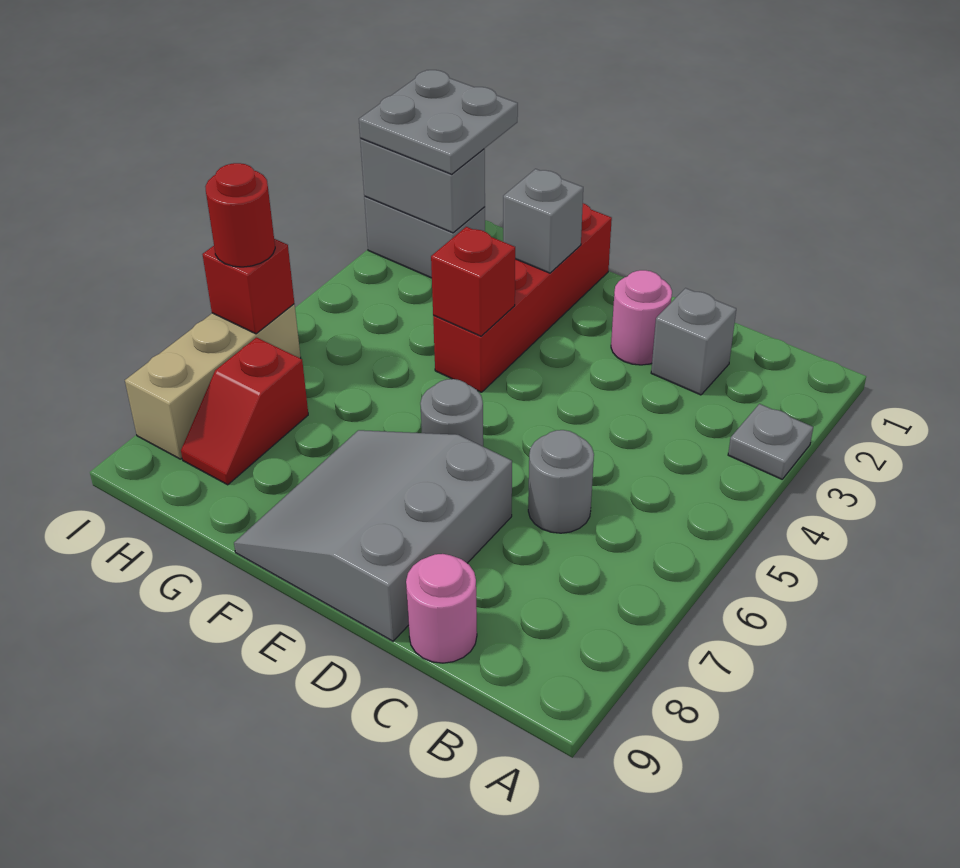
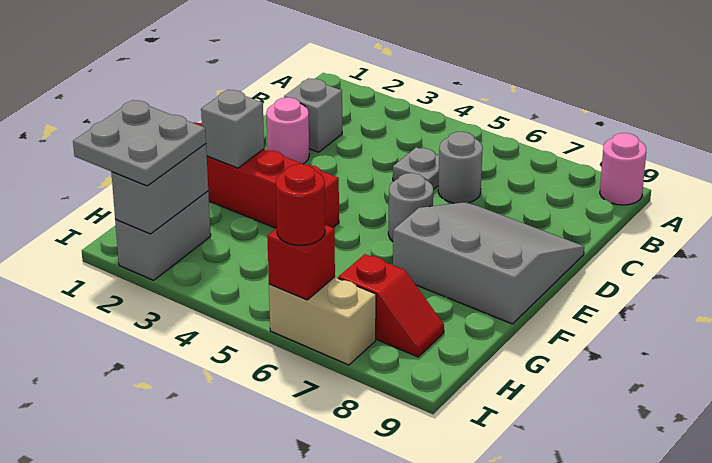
grey plate A3 level 1 -> grey plate C5 level 1
pink round brick C9 level 1 -> pink round brick A9 level 1
grey slope D7:F9 level 1 top D -> grey slope D7:F9 level 1 top F
red brick F4 level 2 -> none
tan brick I6:I8 level 1 -> tan brick I6:I7 level 1

